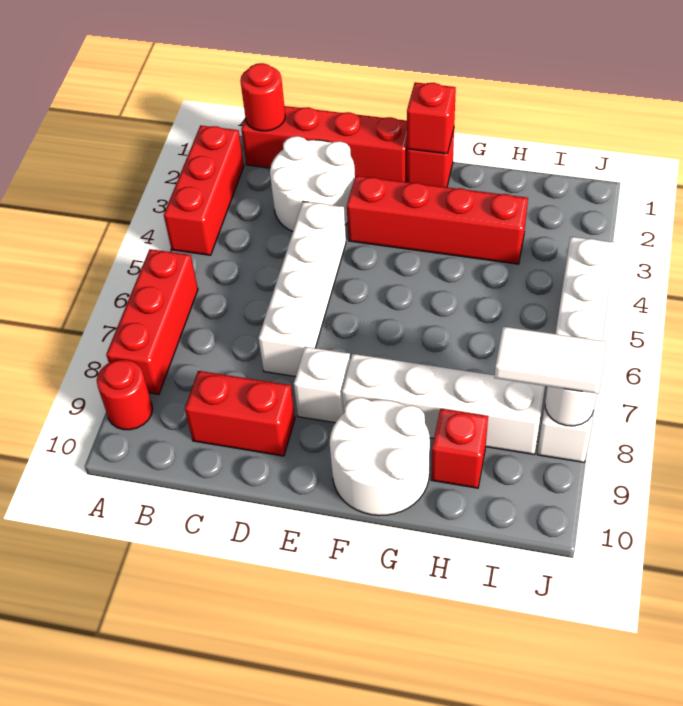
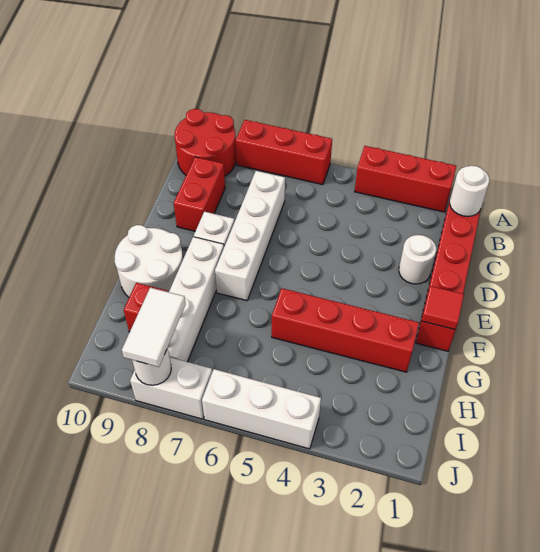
red round brick A9 level 1 -> red round brick A9:B10 level 1
red round brick B1 level 2 -> white round brick B1 level 2
white round brick C2:D3 level 1 -> white round brick D2 level 1
white brick D4:D7 level 1 -> white brick C7:F7 level 1
red brick E3:H3 level 1 -> red brick G2:G5 level 1
red brick F1 level 2 -> red tile F1 level 2

